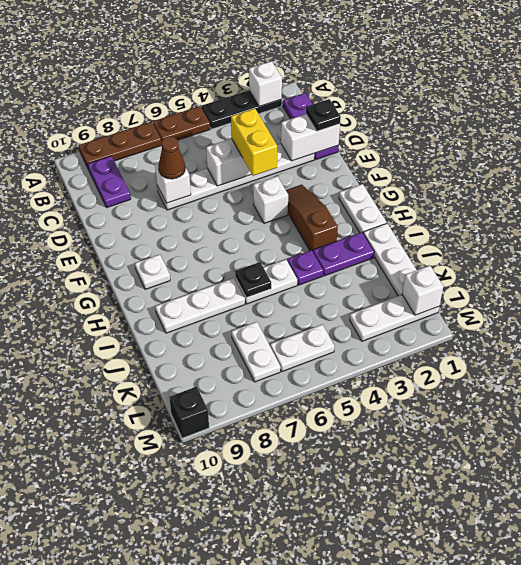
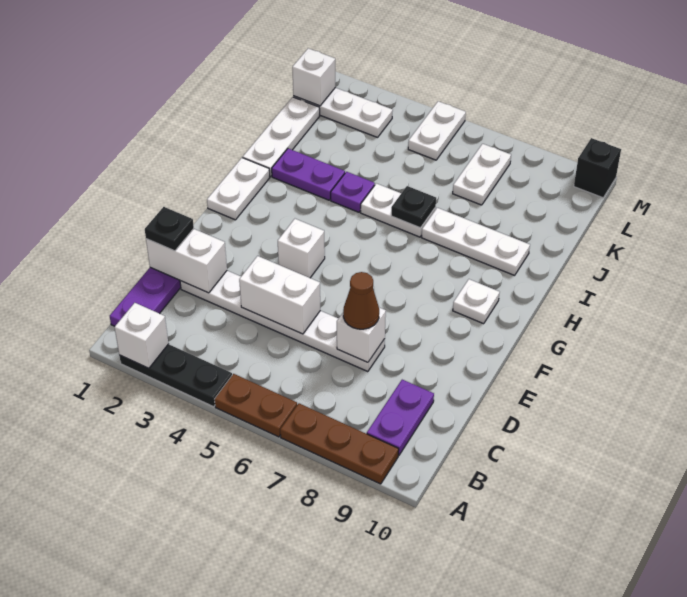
yellow brick D4:E4 level 3 -> none
brown slope F3:H3 level 1 top H -> none
white plate L5:L6 level 1 -> white plate L5:M5 level 1

